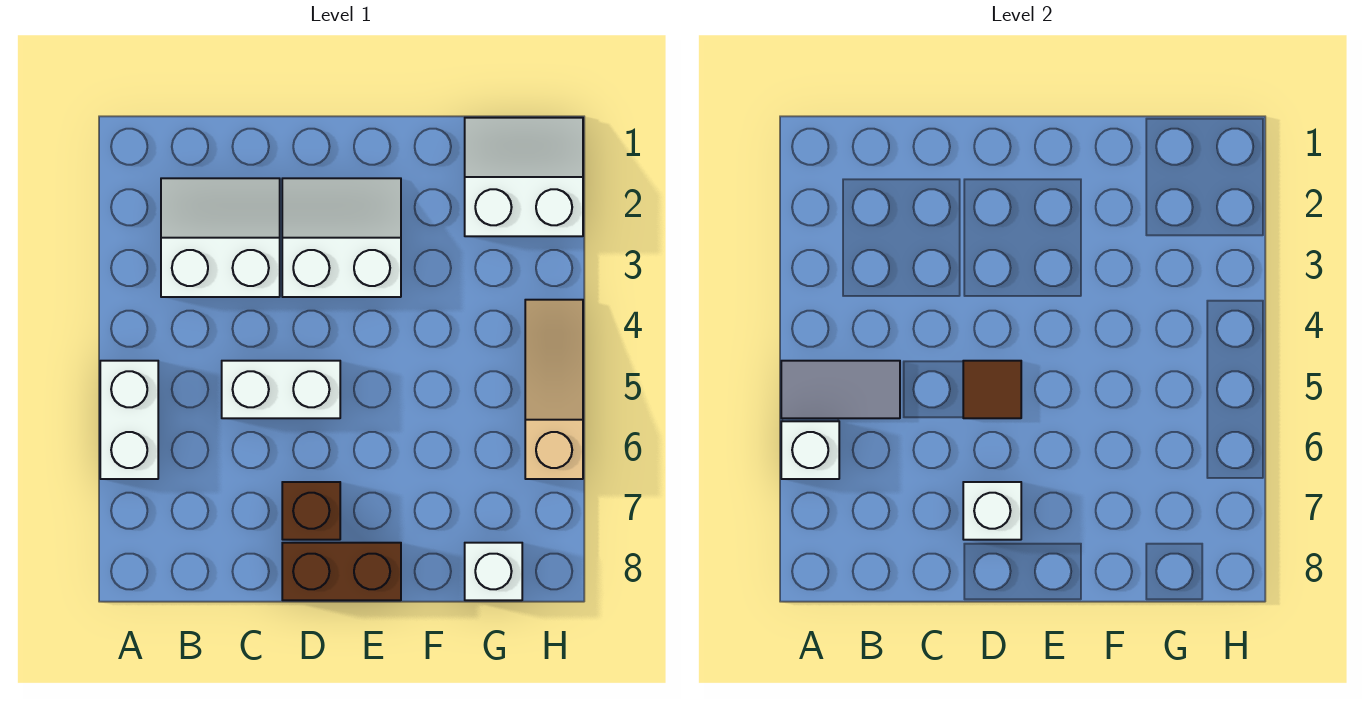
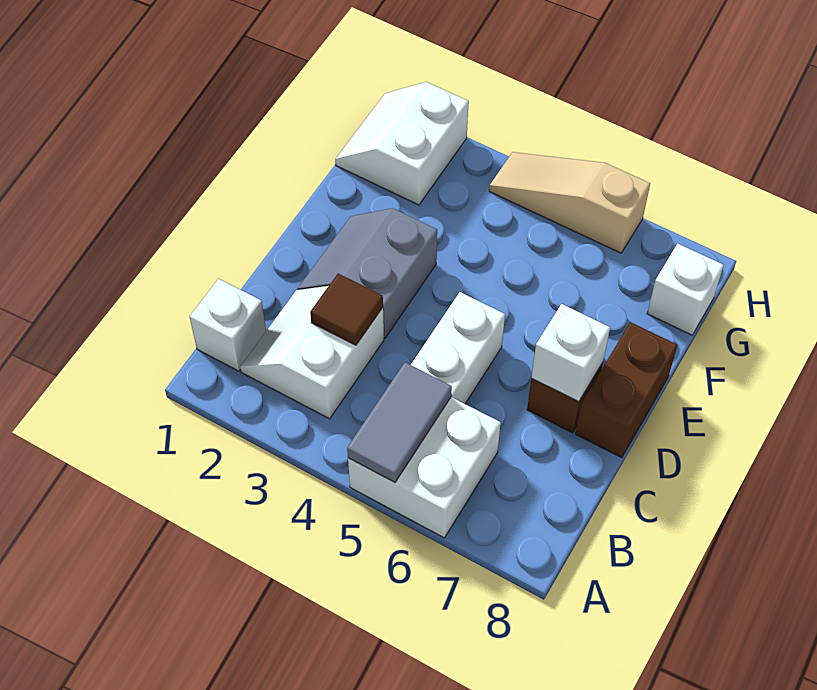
white brick A5:A6 level 1 -> white brick A5:B6 level 1
white brick A6 level 2 -> white brick B1 level 1
white slope D2:E3 level 1 top 3 -> grey slope D2:E3 level 1 top 3
brown tile D5 level 2 -> brown tile C3 level 2

